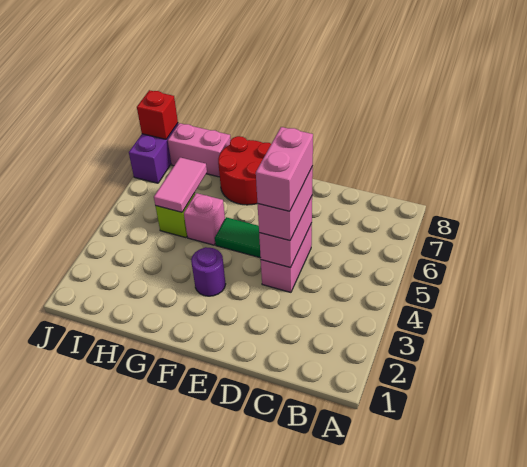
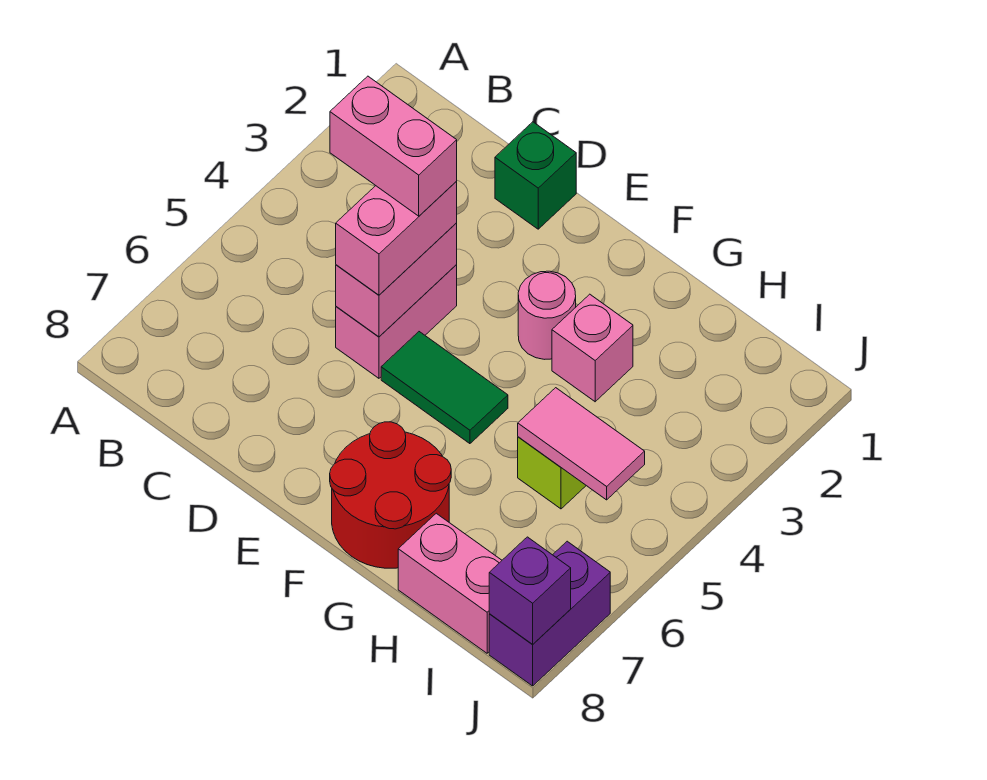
none -> green brick D1 level 1
pink brick D4:D5 level 4 -> pink brick C4:D4 level 4
purple round brick F3 level 1 -> pink round brick F3 level 1
pink brick G5 level 1 -> pink brick G3 level 1
pink tile H5:H6 level 2 -> pink tile H5:I5 level 2
red brick J8 level 2 -> purple brick J8 level 2

